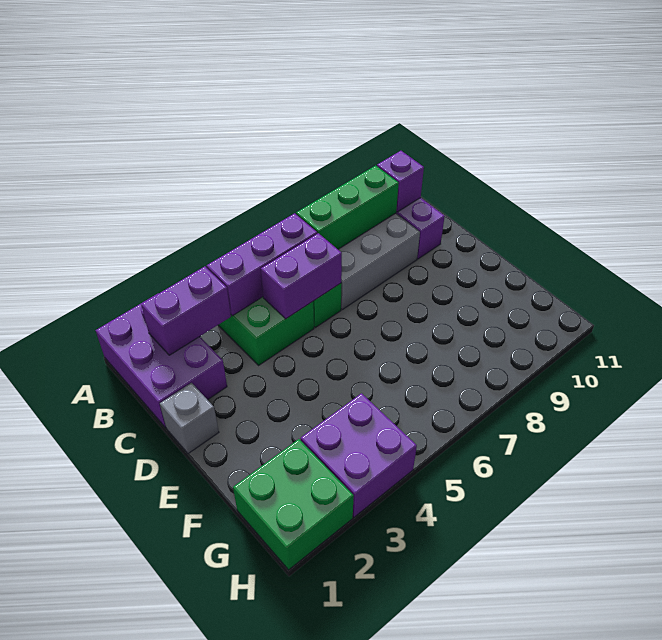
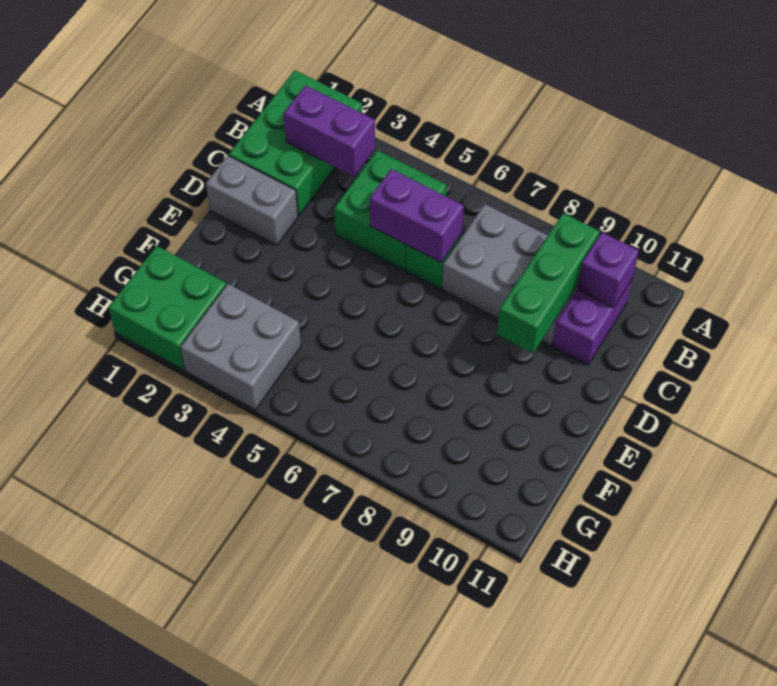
purple brick A1:C2 level 1 -> green brick A1:C2 level 1
purple brick B4:B6 level 2 -> none
green brick B7:B9 level 2 -> green brick B9:D9 level 2
grey brick D1 level 1 -> grey brick D1:D2 level 1
purple brick G3:H4 level 1 -> grey brick G3:H4 level 1

